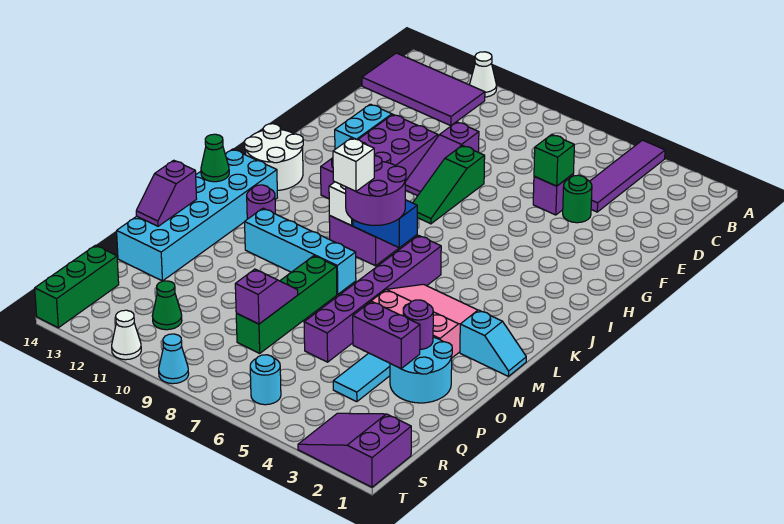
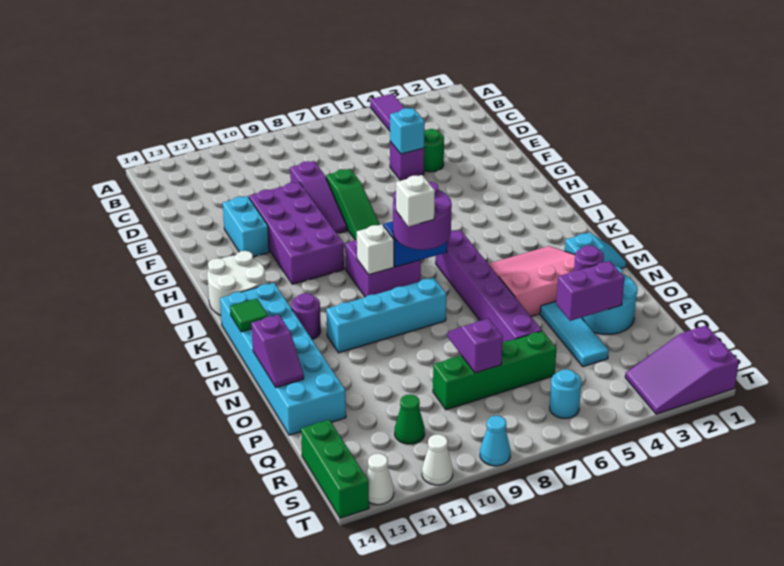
white cone A11 level 1 -> white cone T13 level 1
purple tile B11:C14 level 1 -> none
green brick E5 level 2 -> cyan brick E5 level 2
green cone L14 level 2 -> green tile L14 level 2
green brick N8:Q8 level 1 -> green brick Q6:Q9 level 1

